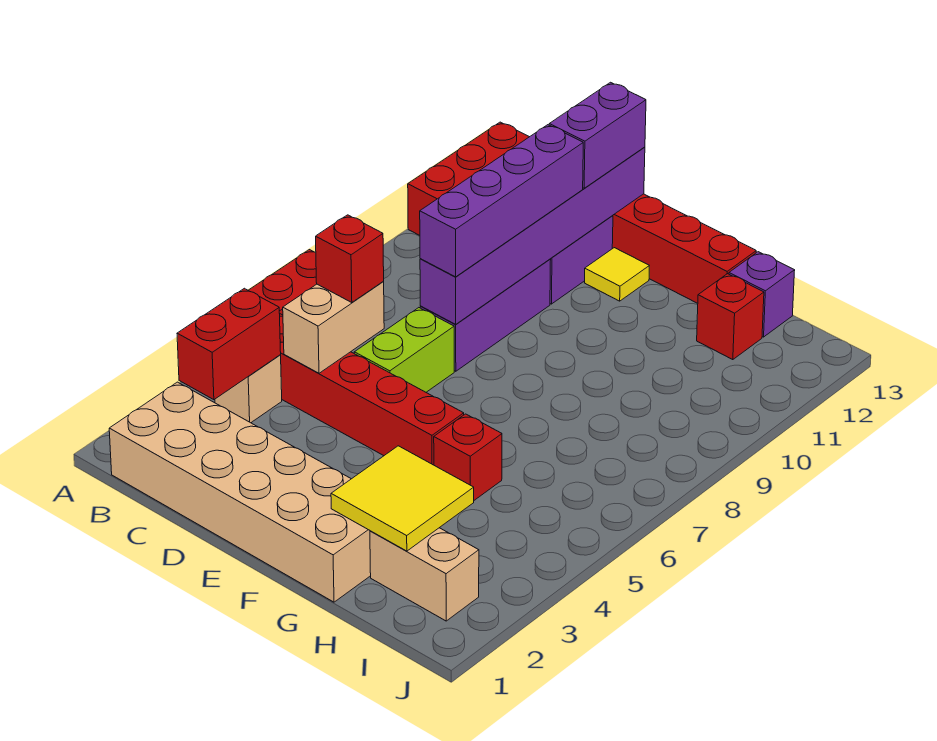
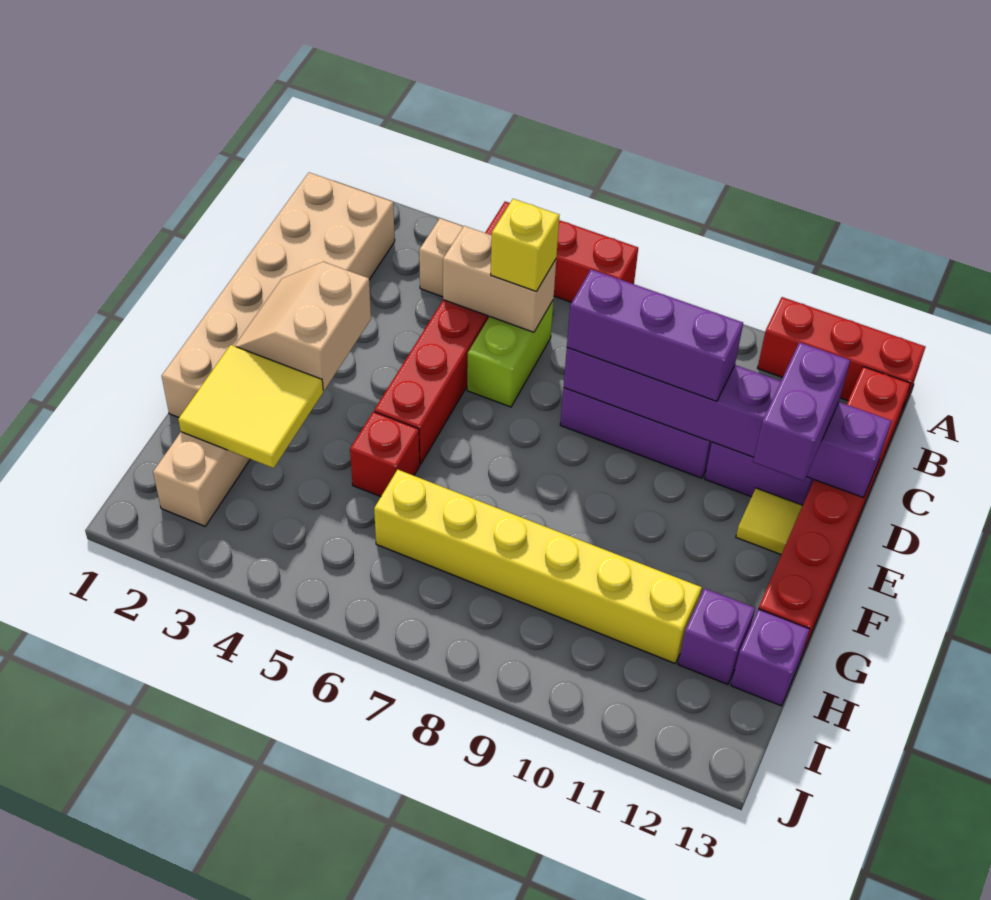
red brick B3:B4 level 2 -> none
red brick C6 level 3 -> yellow brick C6 level 3
lime brick D6:D7 level 1 -> lime brick C6:D6 level 1
purple brick D8:D11 level 3 -> purple brick D8:D10 level 3
purple brick D12:D13 level 3 -> purple brick D12:E12 level 3
none -> tan slope E2:F3 level 2 top 3
none -> yellow brick H6:H11 level 1
red brick H12 level 1 -> purple brick H12 level 1

